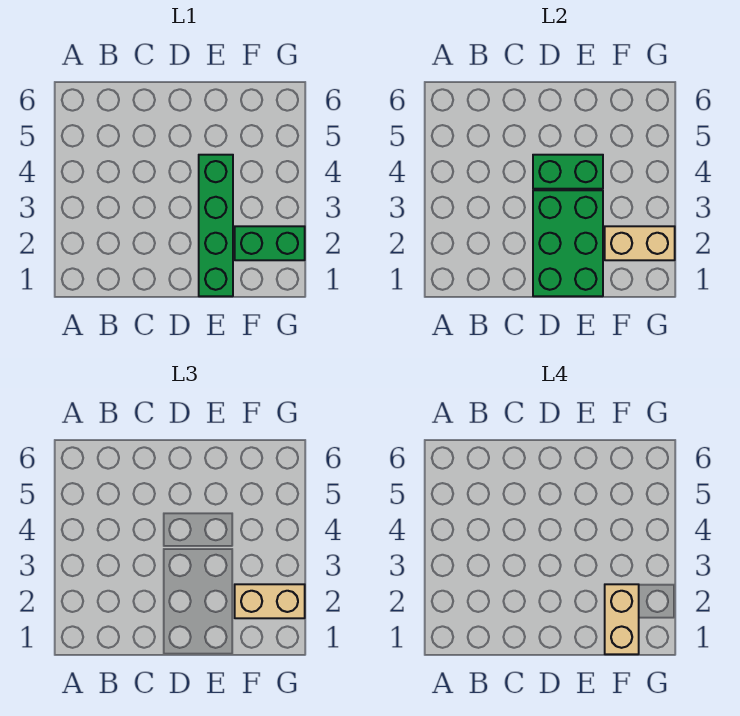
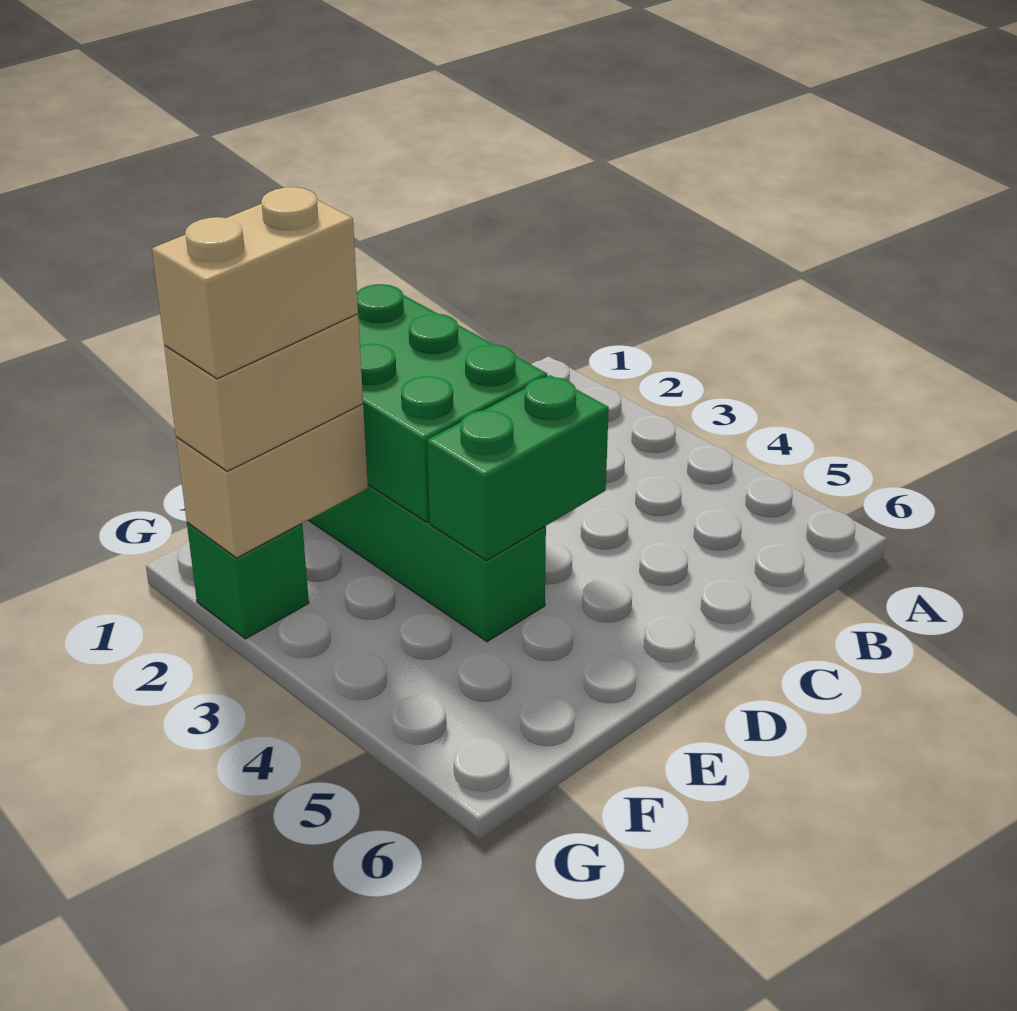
tan brick F1:F2 level 4 -> tan brick F2:G2 level 4
green brick F2:G2 level 1 -> green brick G2 level 1

